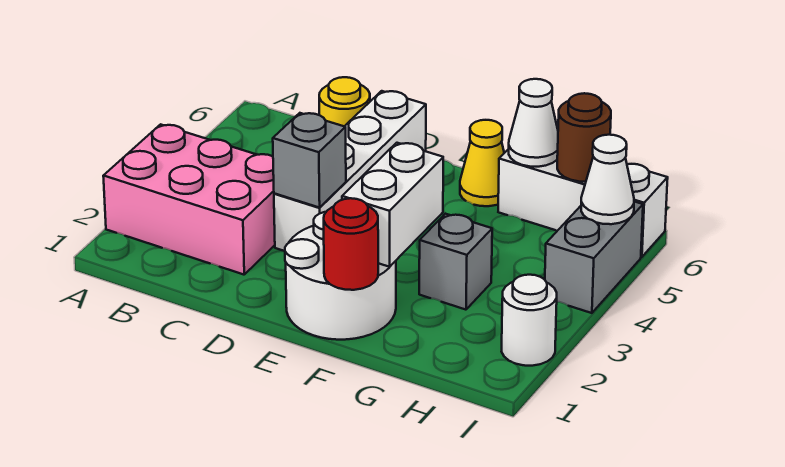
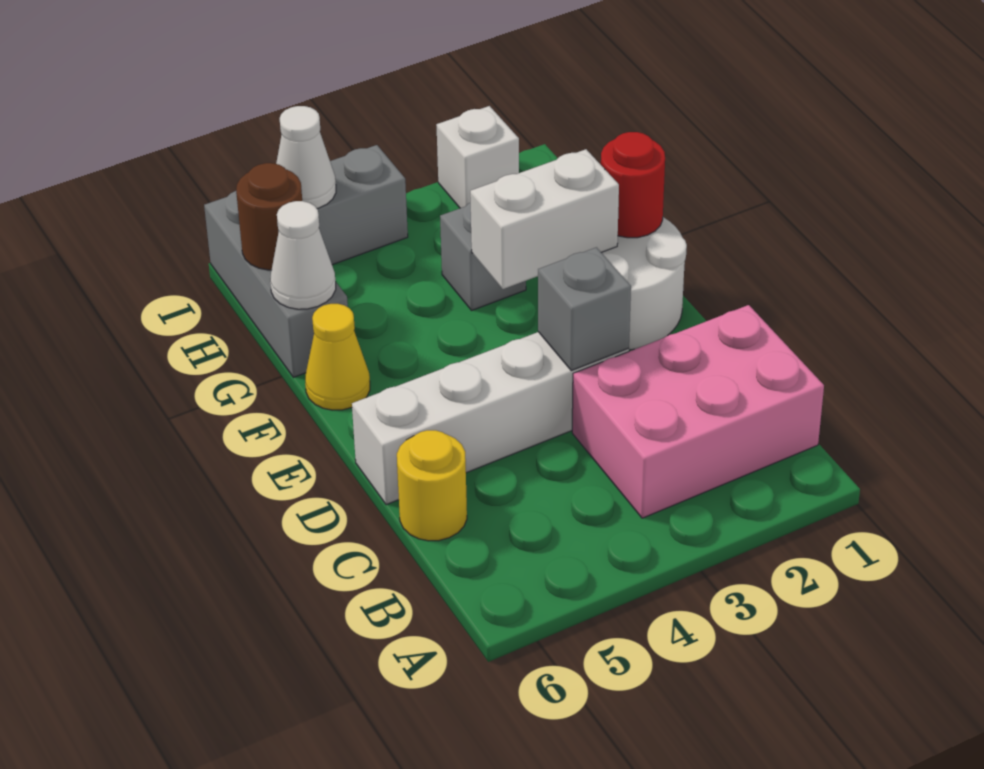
pink brick A2:C3 level 1 -> pink brick B1:C3 level 1
white brick G6:I6 level 1 -> grey brick G6:I6 level 1
white round brick I2 level 1 -> white brick I2 level 1

